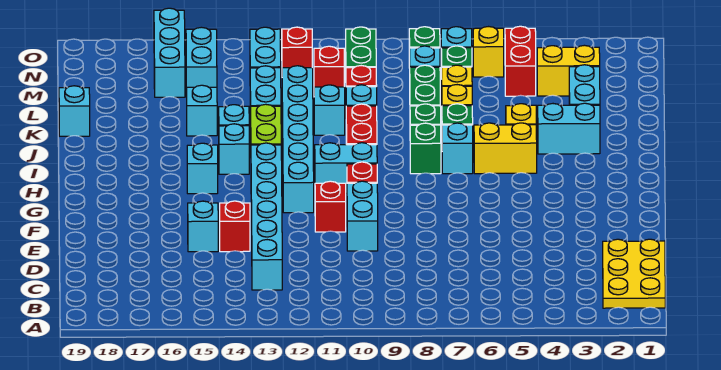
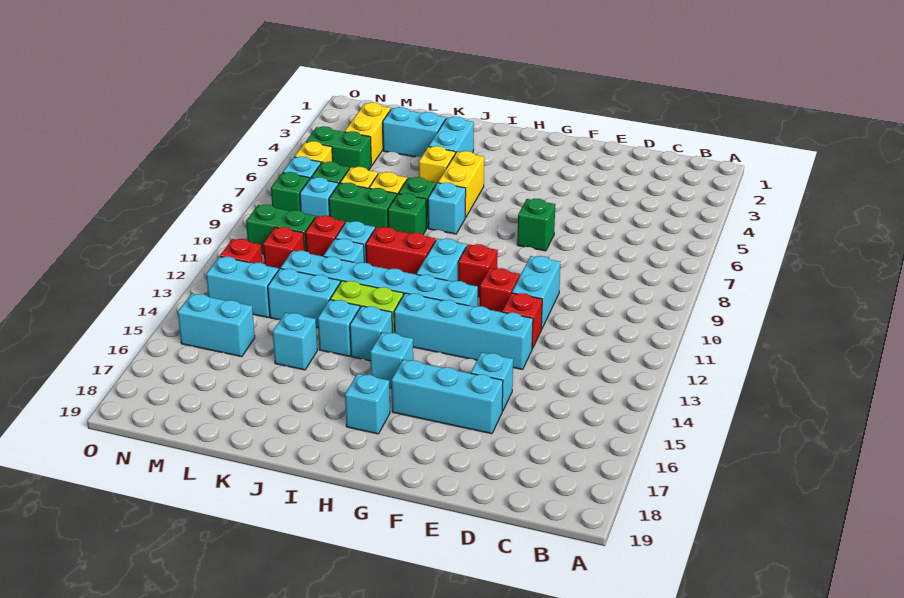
yellow plate B1:D2 level 1 -> none
cyan brick C13:H13 level 1 -> cyan brick E13:H13 level 1
cyan brick E10:F10 level 1 -> cyan brick E10:E11 level 1
red brick E14 level 1 -> red brick E12 level 1
green brick I8 level 1 -> green brick F7 level 1
cyan brick K19 level 1 -> cyan brick H17 level 1
red brick M5:N5 level 1 -> green brick M5:N5 level 1
cyan brick M16:O16 level 1 -> cyan brick E16:G16 level 1

